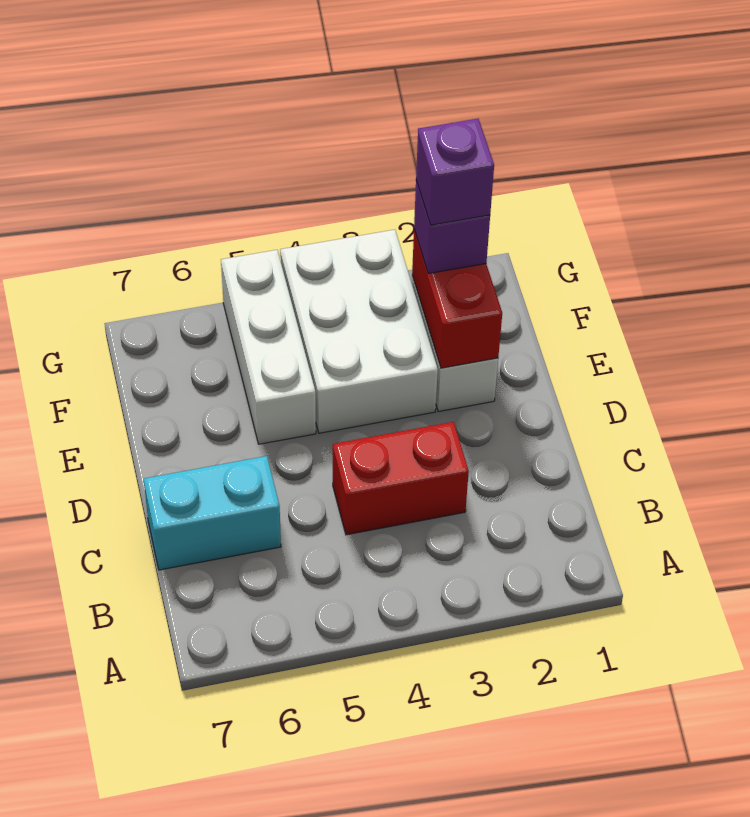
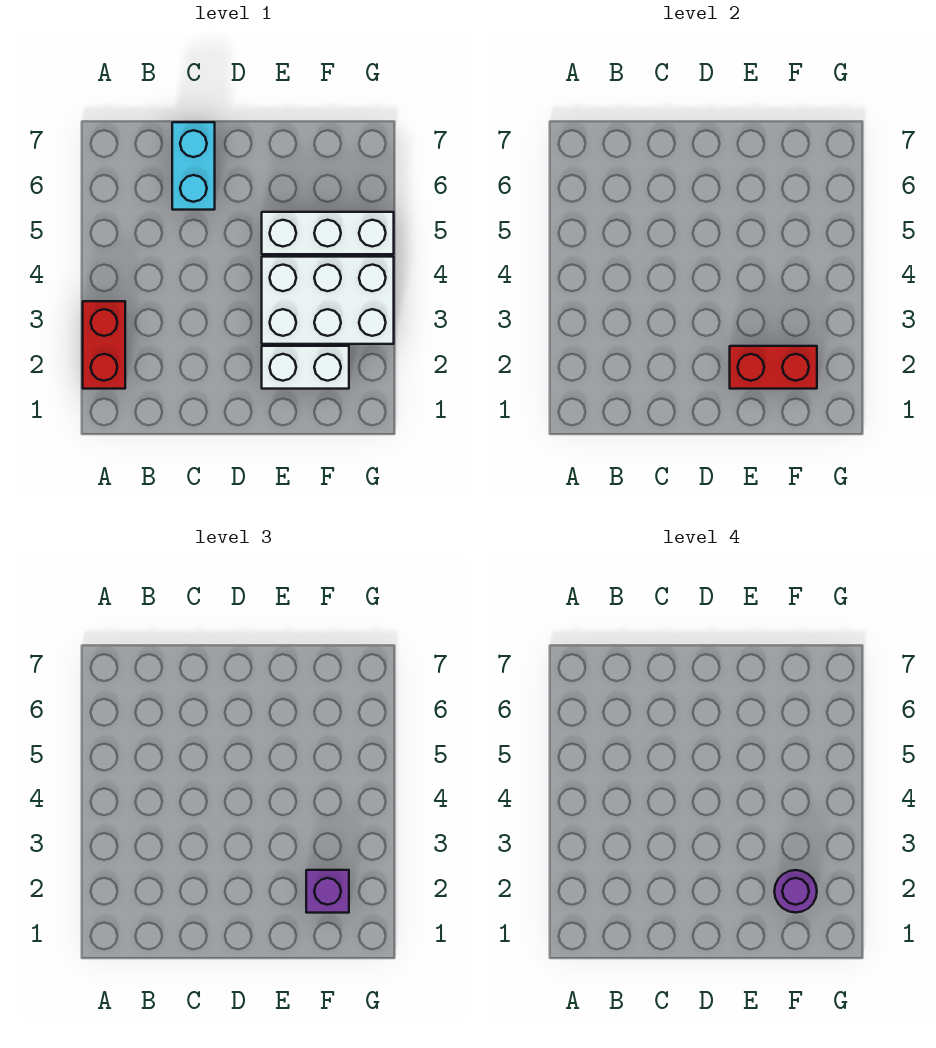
red brick C3:C4 level 1 -> red brick A2:A3 level 1
purple brick F2 level 4 -> purple round brick F2 level 4

